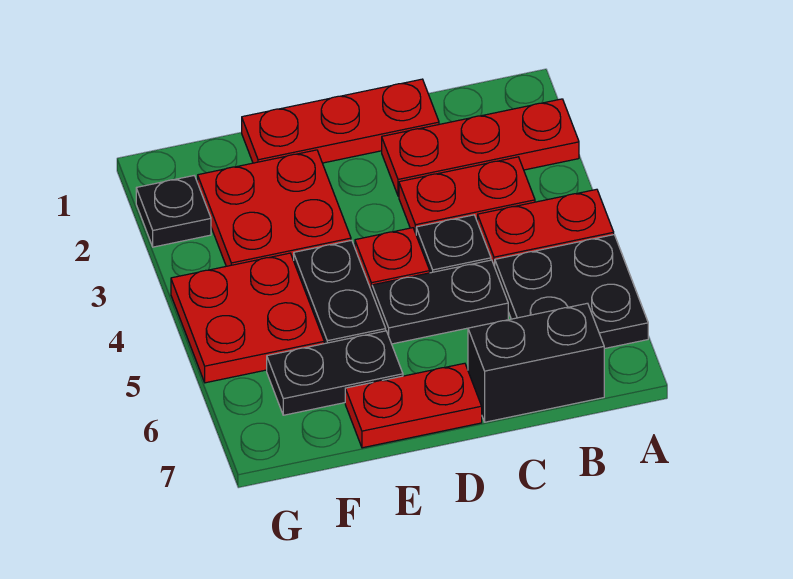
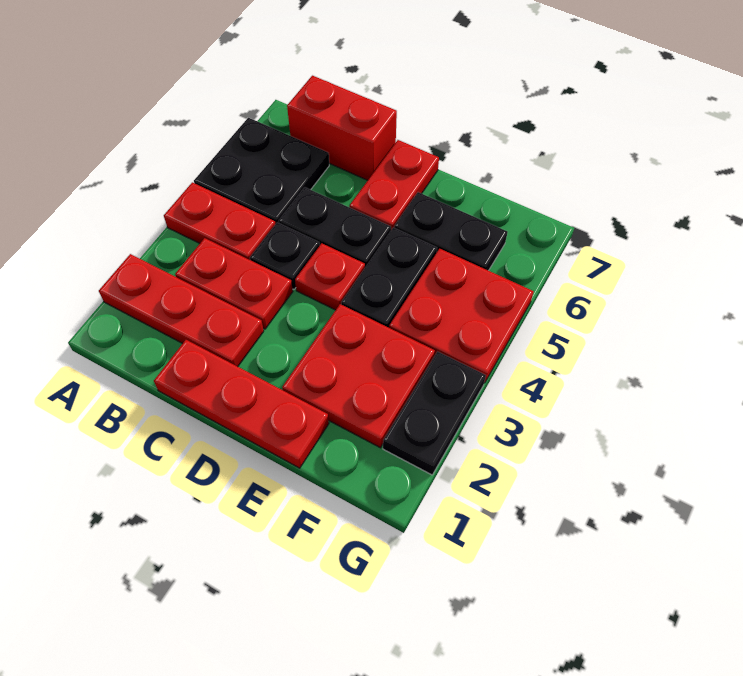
black brick B7:C7 level 1 -> red brick B7:C7 level 1
red plate D7:E7 level 1 -> red plate D6:D7 level 1
black plate G2 level 1 -> black plate G2:G3 level 1

